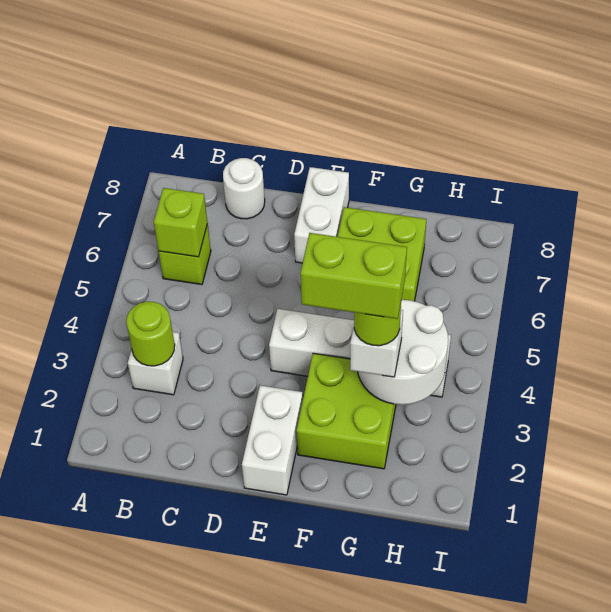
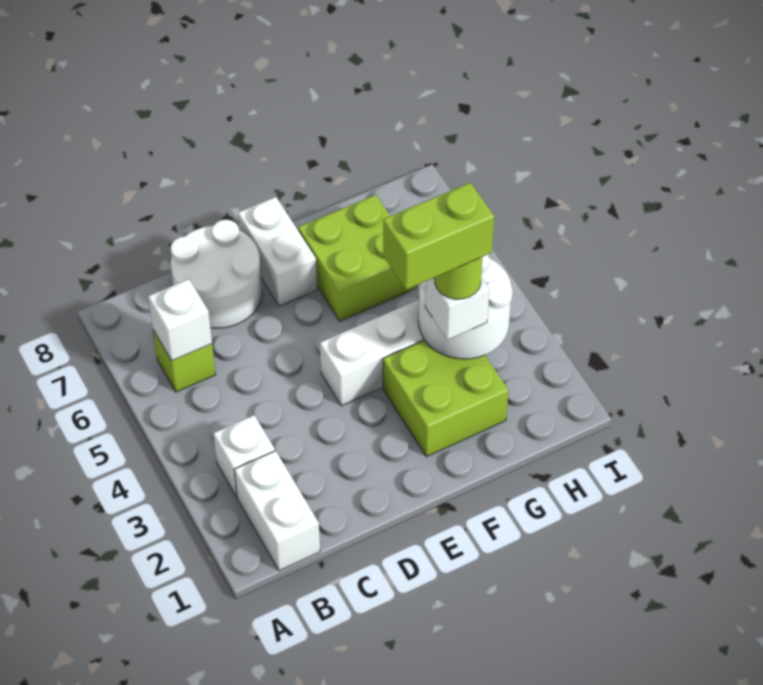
lime round brick B3 level 2 -> none
lime brick B6 level 2 -> white brick B6 level 2
white round brick C8 level 1 -> white round brick C7:D8 level 1
white brick E1:E2 level 1 -> white brick B1:B2 level 1

